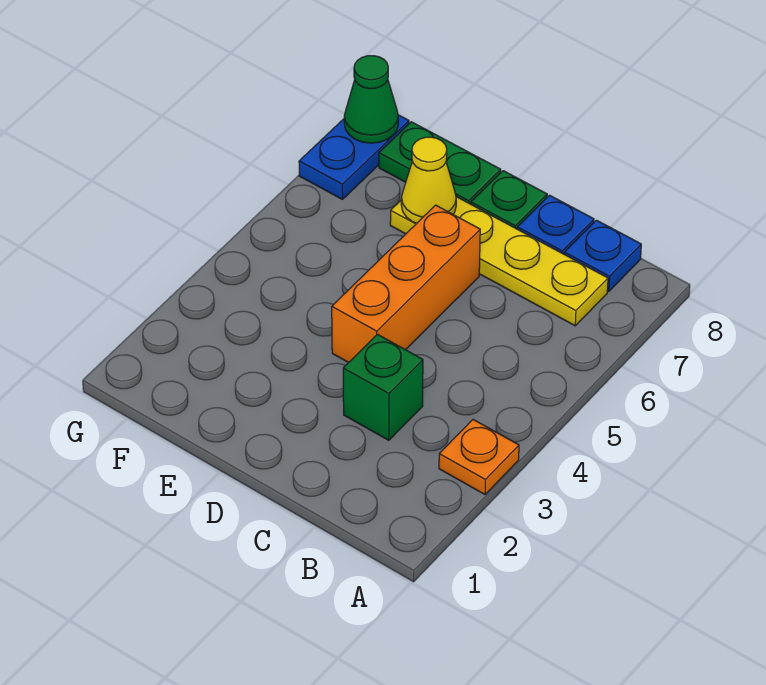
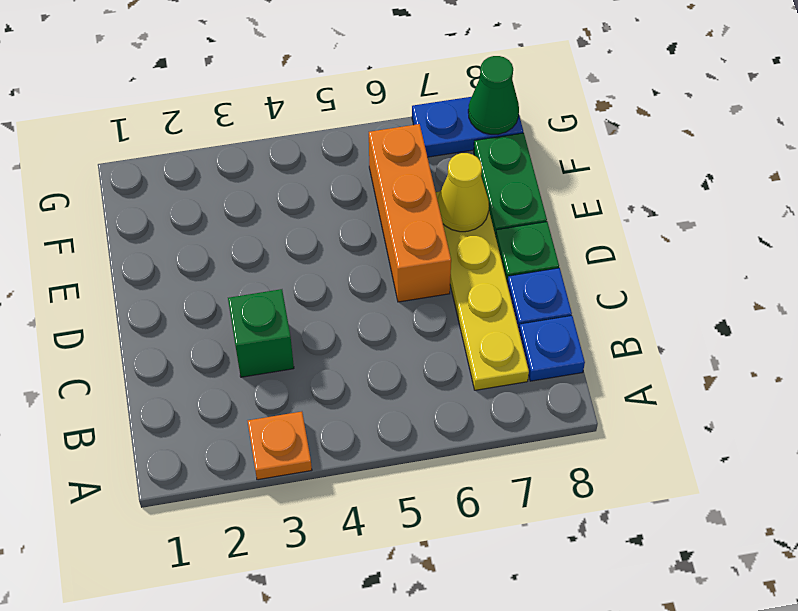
orange brick D4:D6 level 1 -> orange brick D6:F6 level 1

